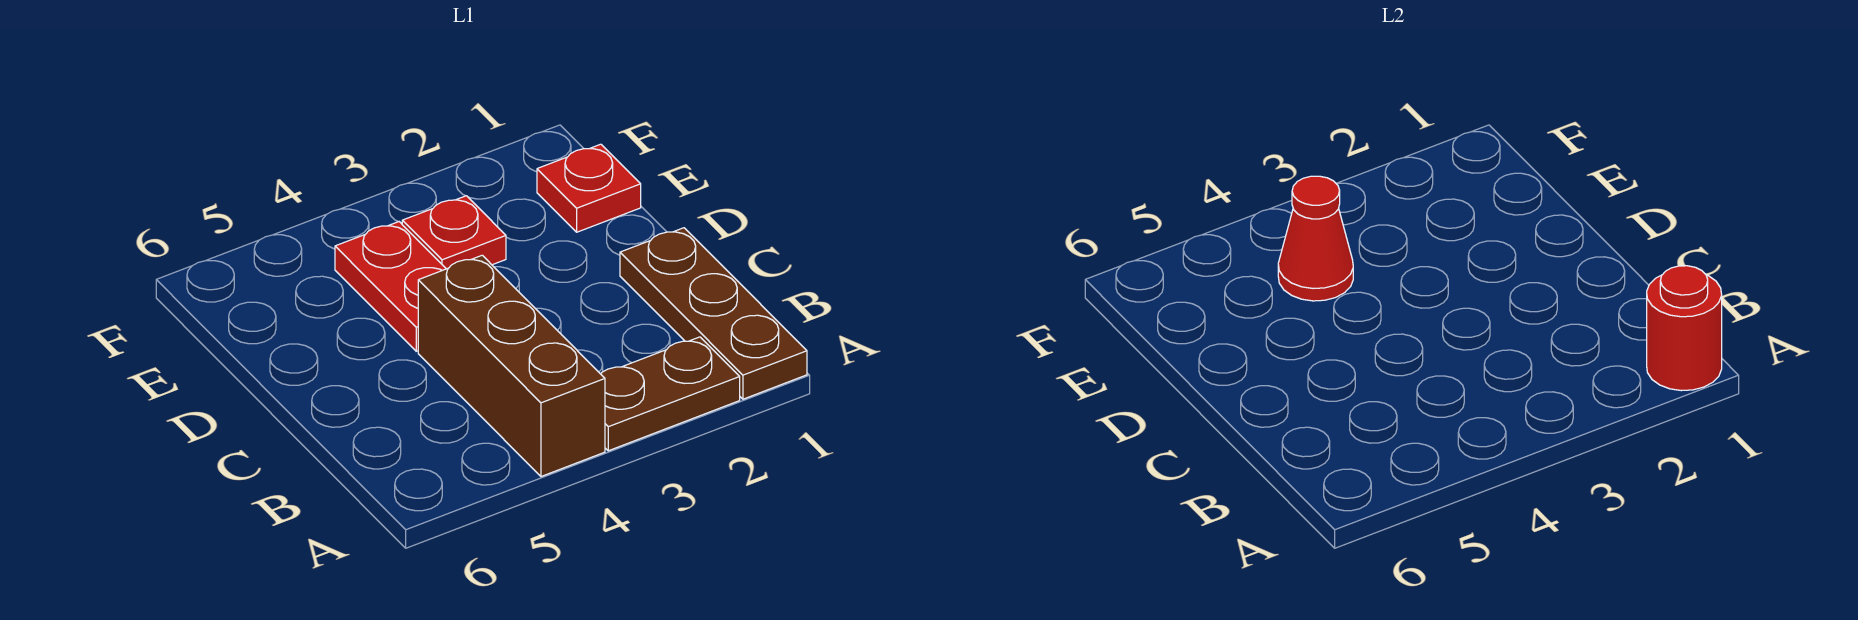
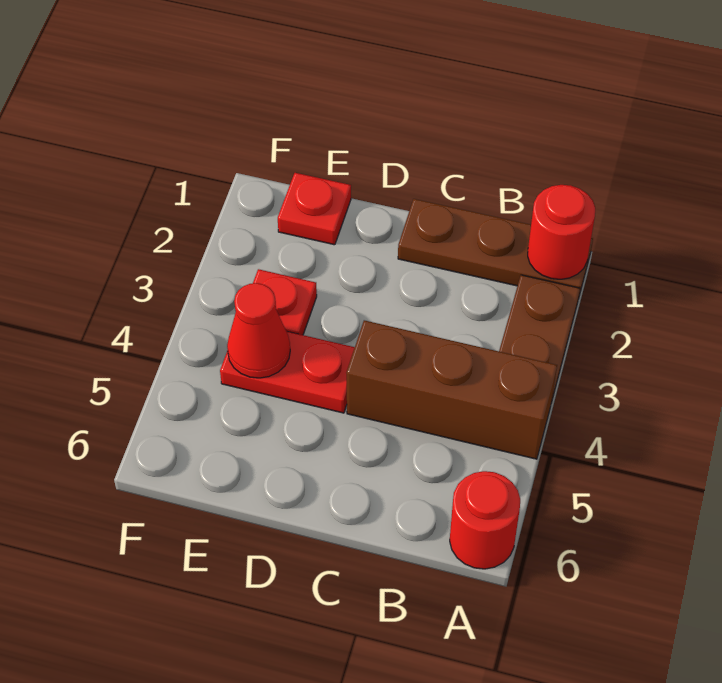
none -> red round brick A6 level 1

